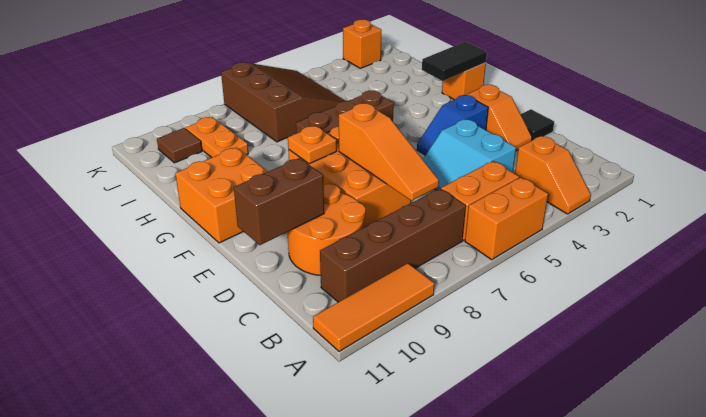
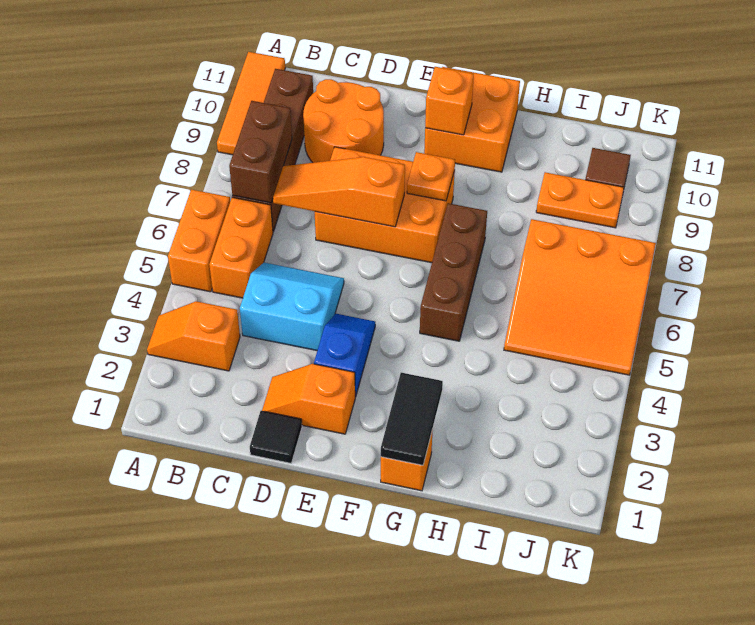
brown brick D10:D11 level 2 -> brown brick B7:B8 level 2
brown slope I5:K7 level 1 top 7 -> orange slope I5:K7 level 1 top 7
orange brick K2 level 1 -> orange brick F10 level 2

